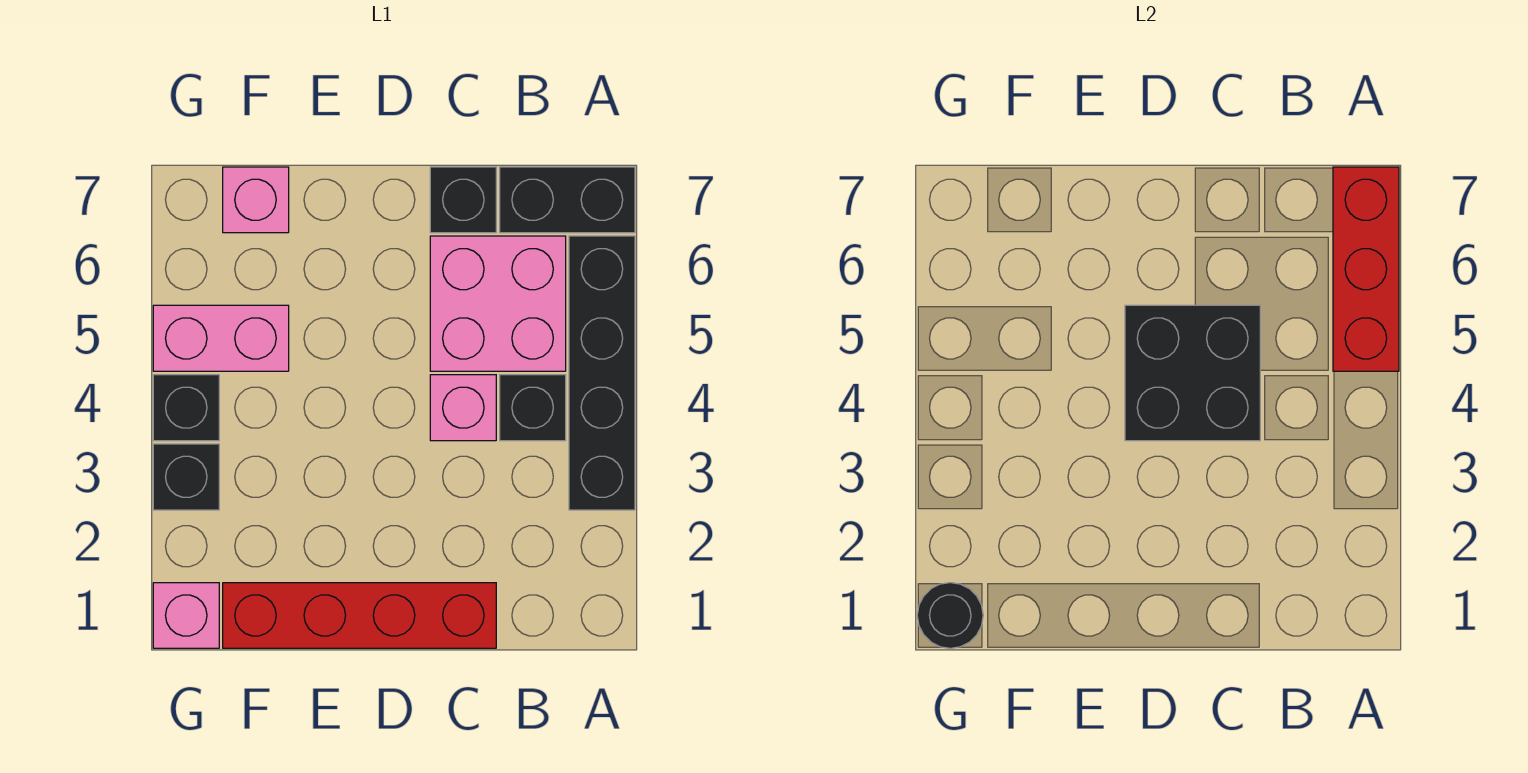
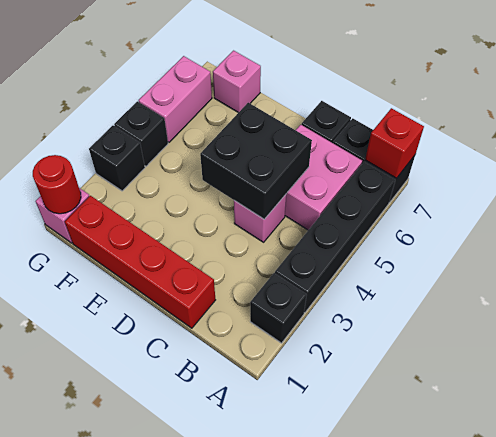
red brick A5:A7 level 2 -> red brick A7 level 2
black brick B4 level 1 -> black brick A2 level 1
pink brick F5:G5 level 1 -> pink brick G5:G6 level 1
black round brick G1 level 2 -> red round brick G1 level 2

